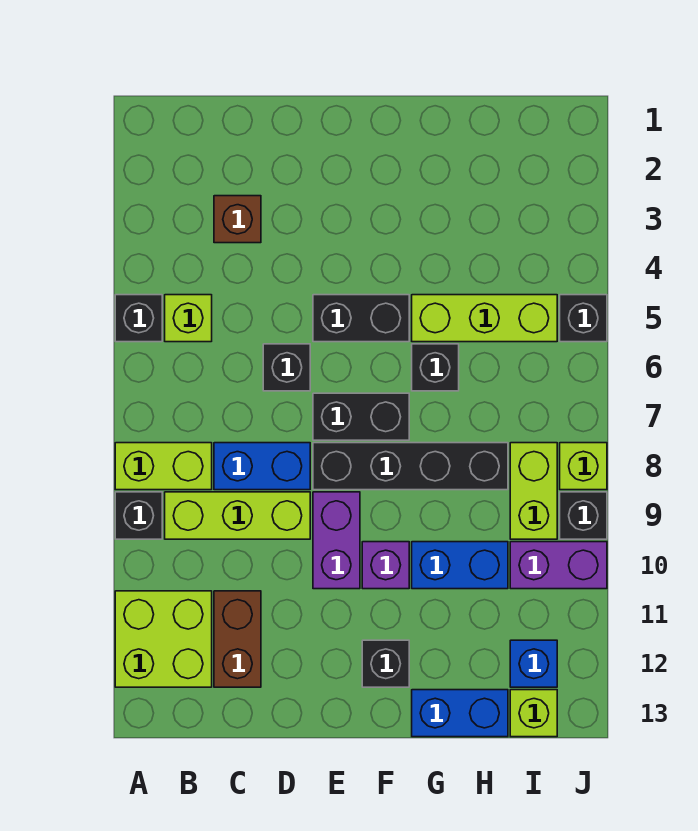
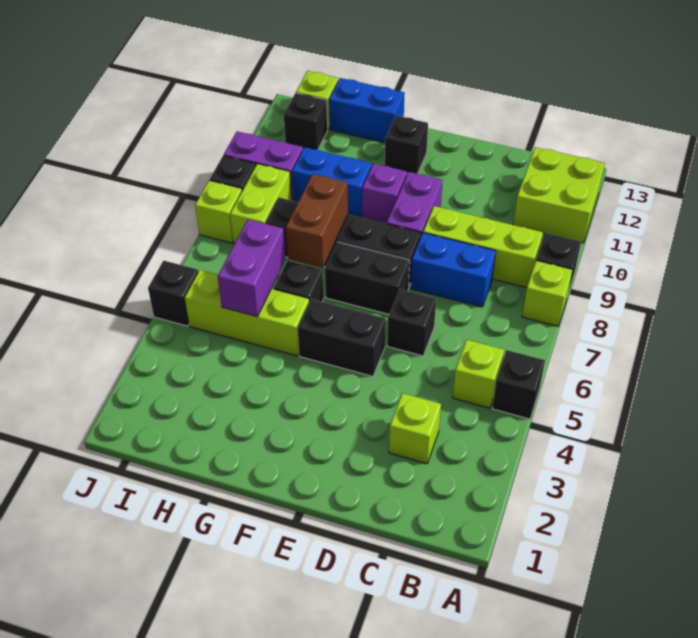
lime brick A8:B8 level 1 -> lime brick A8 level 1
brown brick C3 level 1 -> lime brick C3 level 1
brown brick C11:C12 level 1 -> brown brick G7:G8 level 2
none -> purple brick H5:H6 level 2
blue brick I12 level 1 -> black brick I12 level 1

